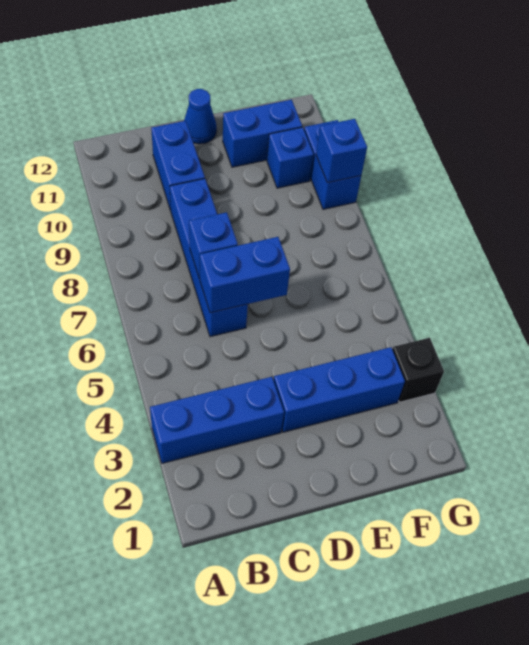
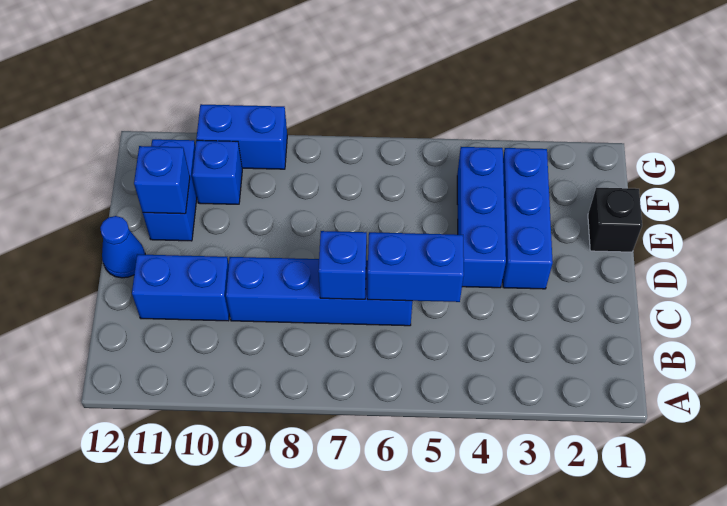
blue brick A3:C3 level 1 -> blue brick D4:F4 level 1
blue brick C6:D6 level 2 -> blue brick C5:C6 level 2
black brick G3 level 1 -> black brick E1 level 1
blue brick G9 level 2 -> blue brick E11 level 2

